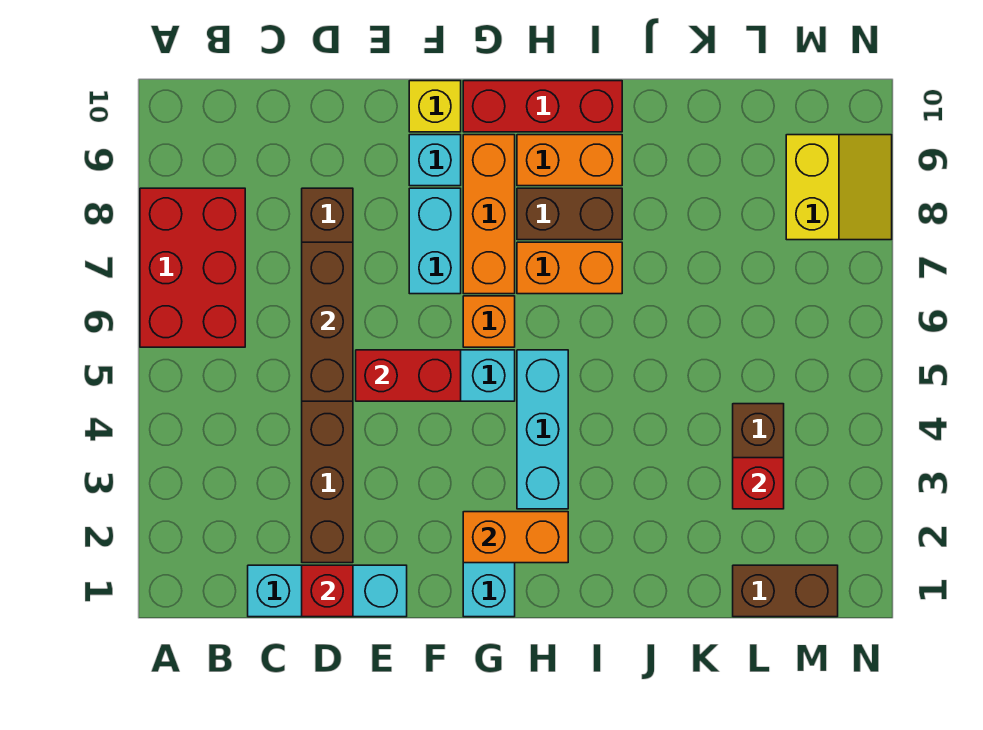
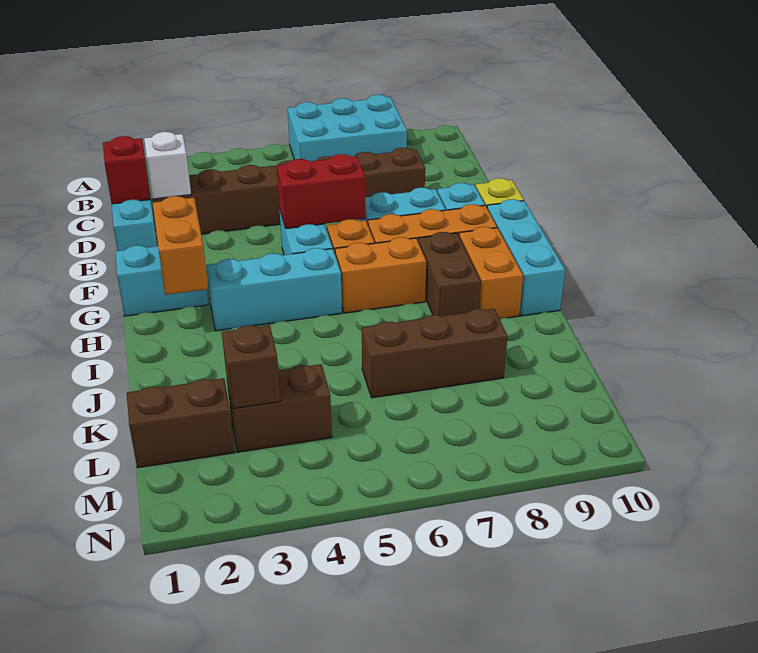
red brick A6:B8 level 1 -> cyan brick A6:B8 level 1
none -> white brick D2 level 2
brown brick D5:D7 level 2 -> brown brick K6:K8 level 1
red brick E5:F5 level 2 -> red brick F5:F6 level 2
red brick G10:I10 level 1 -> cyan brick G10:I10 level 1
orange brick H7:I7 level 1 -> orange brick H6:H7 level 1
brown brick L1:M1 level 1 -> brown brick L1:L2 level 1
red brick L3 level 2 -> brown brick L3 level 2
yellow slope M8:N9 level 1 top M -> none

